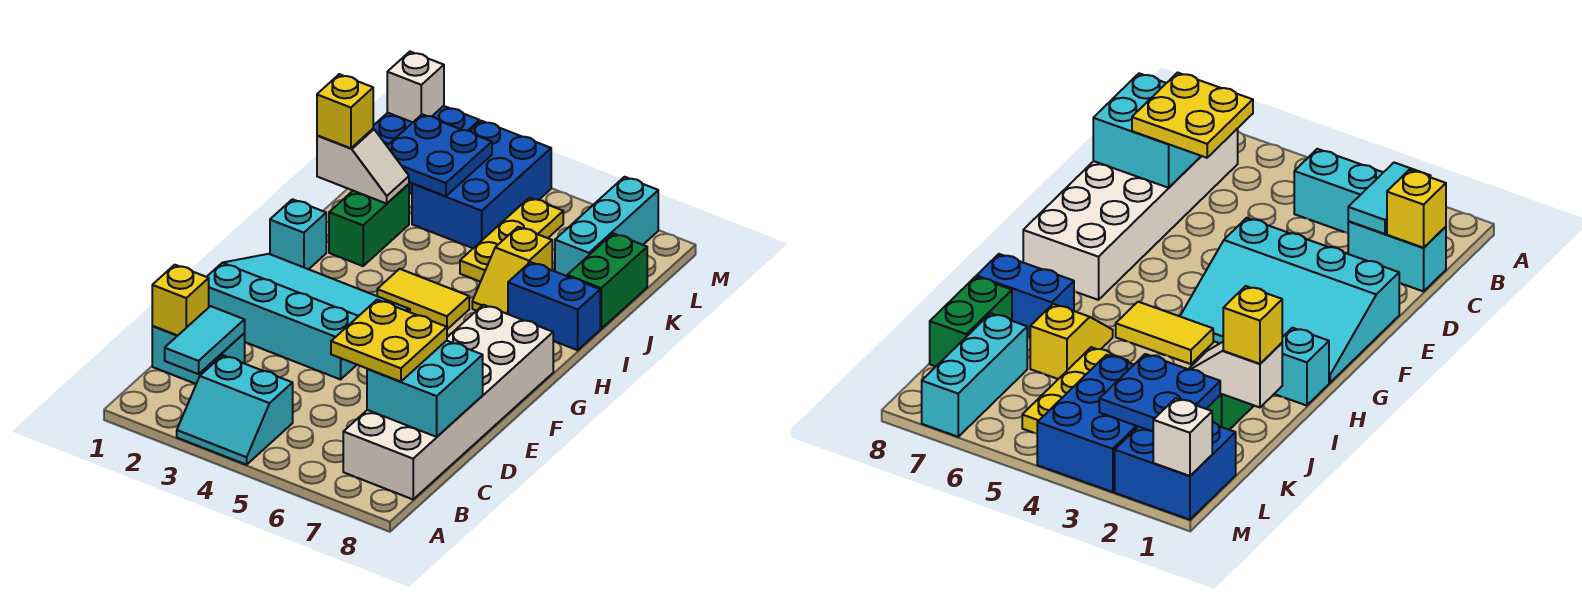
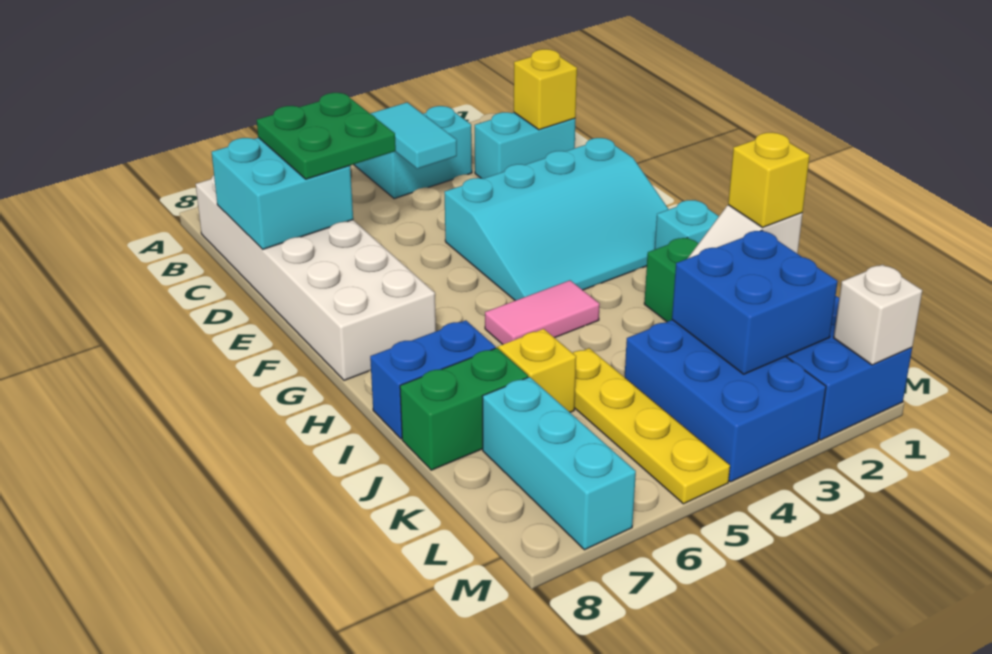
cyan tile B2:C2 level 2 -> cyan tile B4:C4 level 2
yellow plate C6:D7 level 3 -> green plate C6:D7 level 3
yellow tile H4:H5 level 1 -> pink tile H4:H5 level 1
yellow plate J5:L5 level 1 -> yellow plate J5:M5 level 1
green brick J8:K8 level 1 -> green brick J7:J8 level 1
blue plate K2:L3 level 2 -> blue brick K2:L3 level 2

